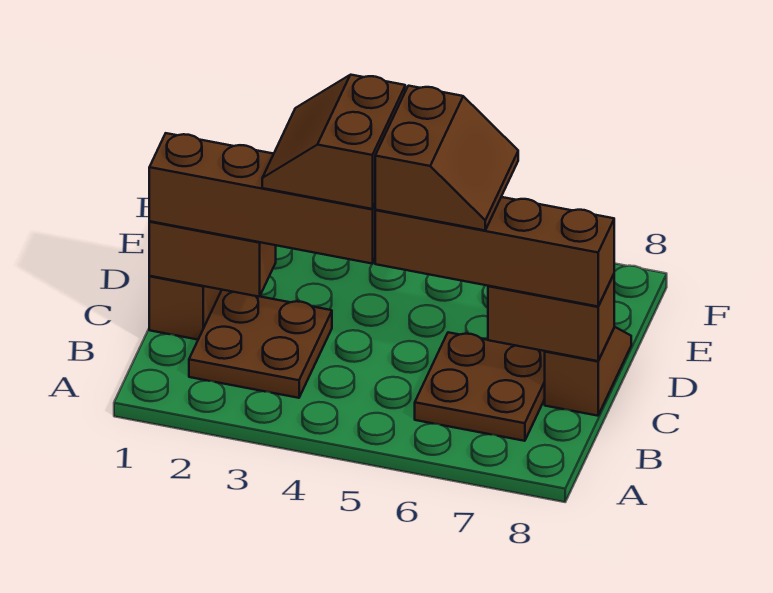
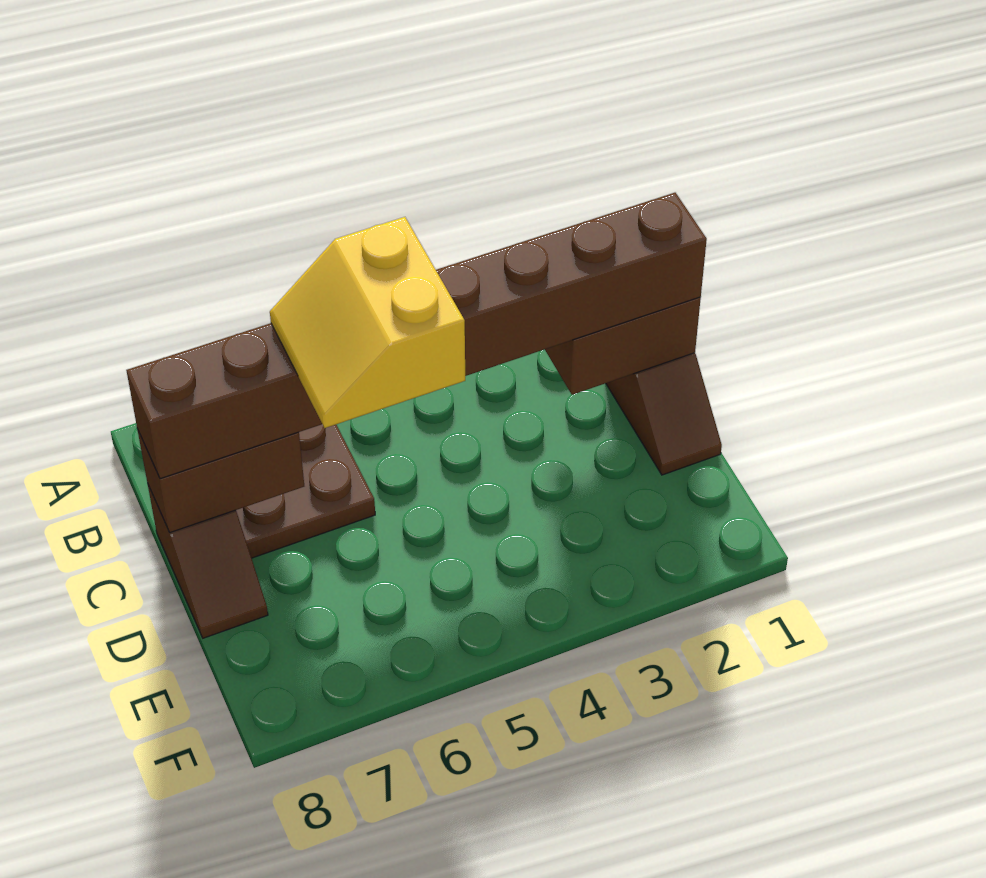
brown plate B2:C3 level 1 -> none
brown slope C3:D4 level 4 top 4 -> none
brown slope C5:D6 level 4 top 5 -> yellow slope C5:D6 level 4 top 5

